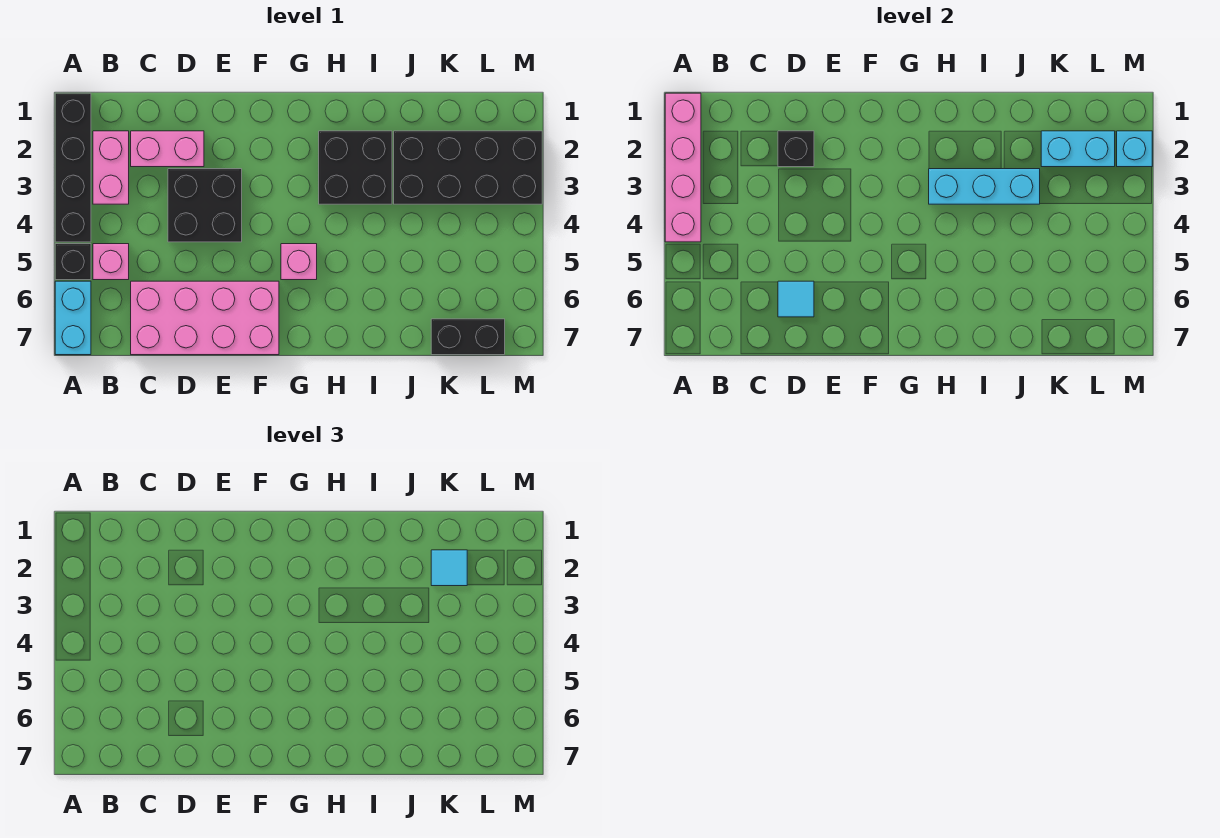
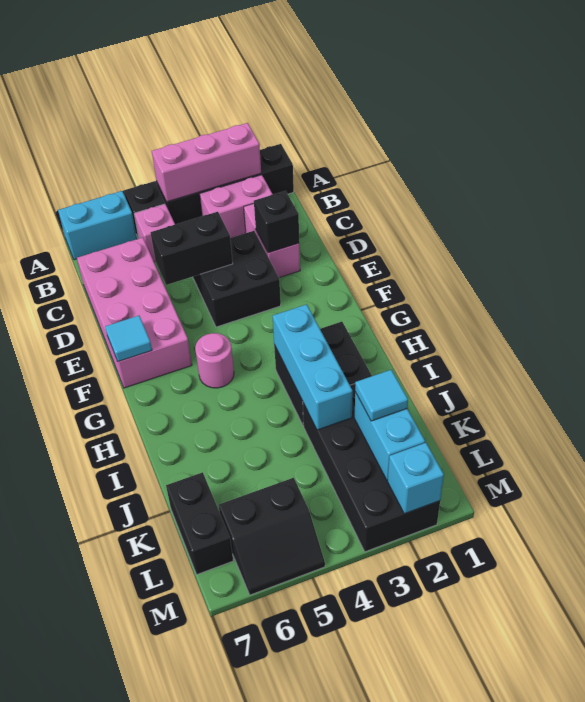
pink brick A1:A4 level 2 -> pink brick A2:A4 level 2
none -> black brick D4:D5 level 2
cyan tile D6 level 2 -> cyan tile F7 level 2
pink brick G5 level 1 -> pink round brick G5 level 1
none -> black slope L5:M6 level 1 top L

